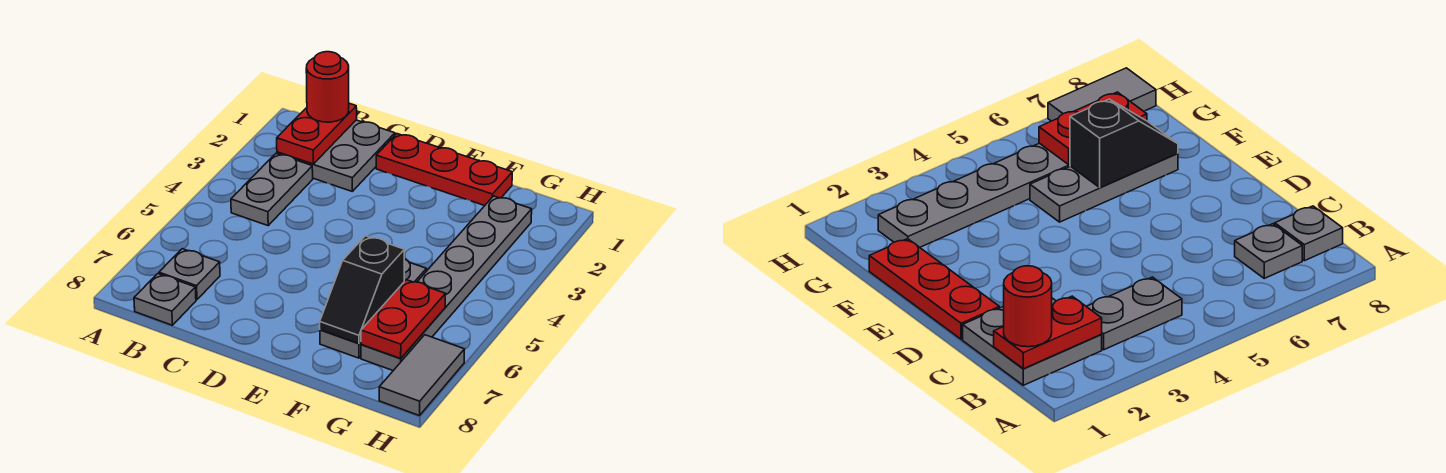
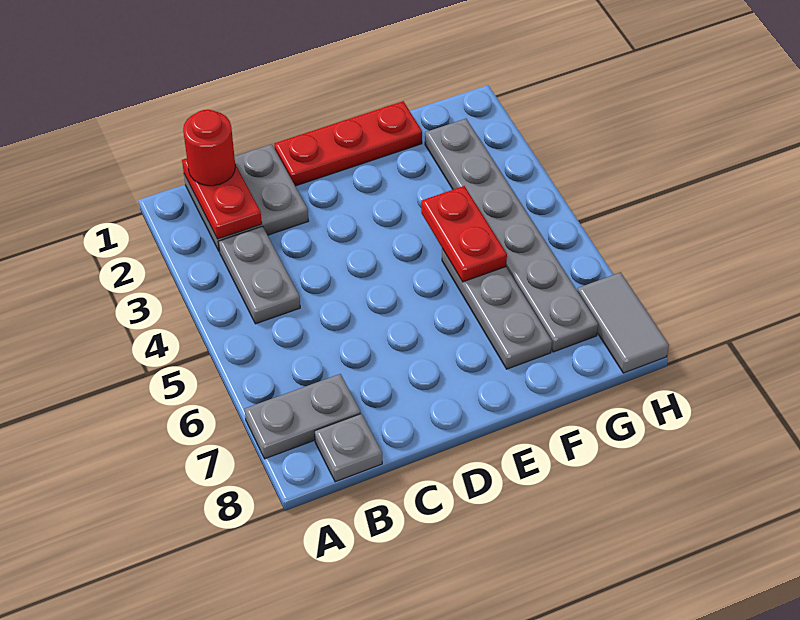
grey plate B7 level 1 -> grey plate A7:B7 level 1
black slope F6:F7 level 2 top 6 -> none
red plate G6:G7 level 2 -> red plate F4:F5 level 2

